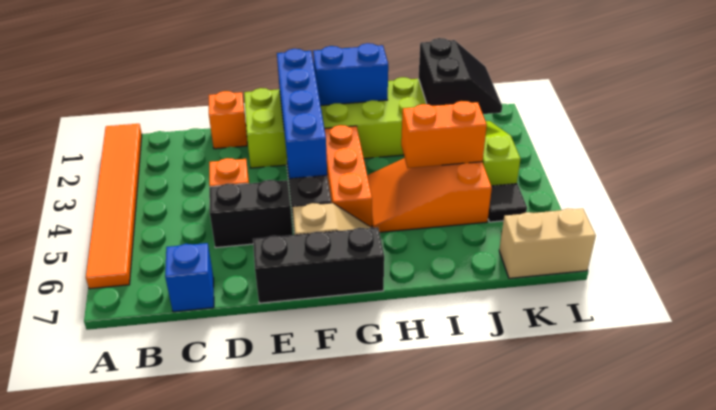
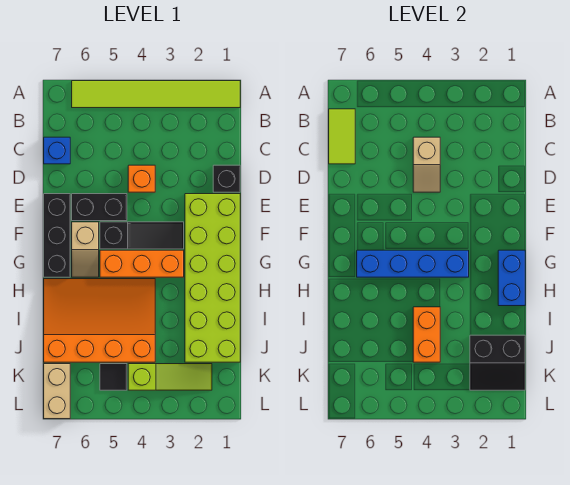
orange tile A1:A6 level 1 -> lime tile A1:A6 level 1
none -> lime tile B7:C7 level 2
none -> tan slope C4:D4 level 2 top C
orange brick D1 level 1 -> black brick D1 level 1
black brick D5:E5 level 1 -> black brick E5:E6 level 1
blue brick F1:F4 level 2 -> blue brick G3:G6 level 2
orange slope H4:J5 level 1 top J -> orange slope H4:J7 level 1 top J

